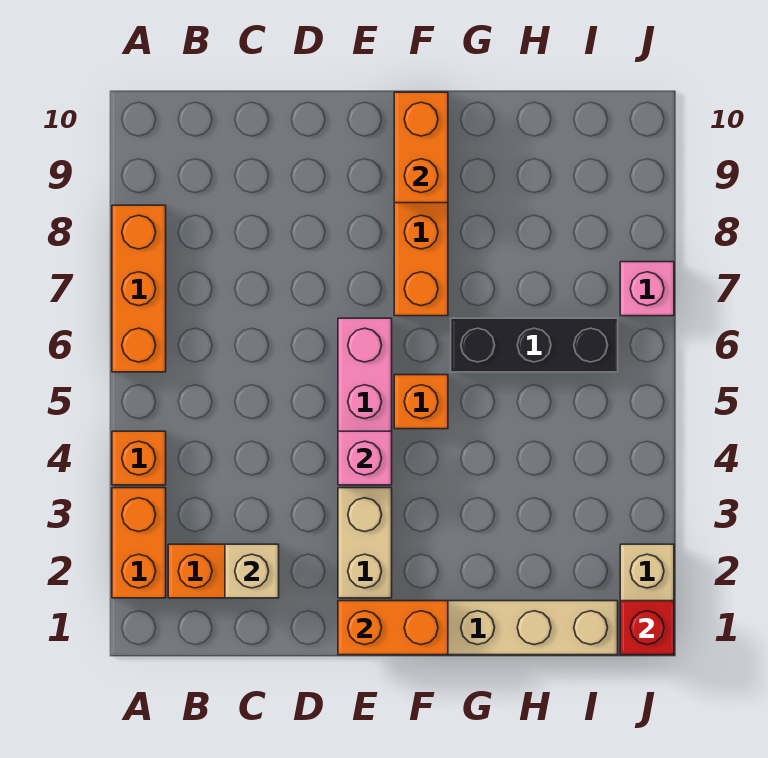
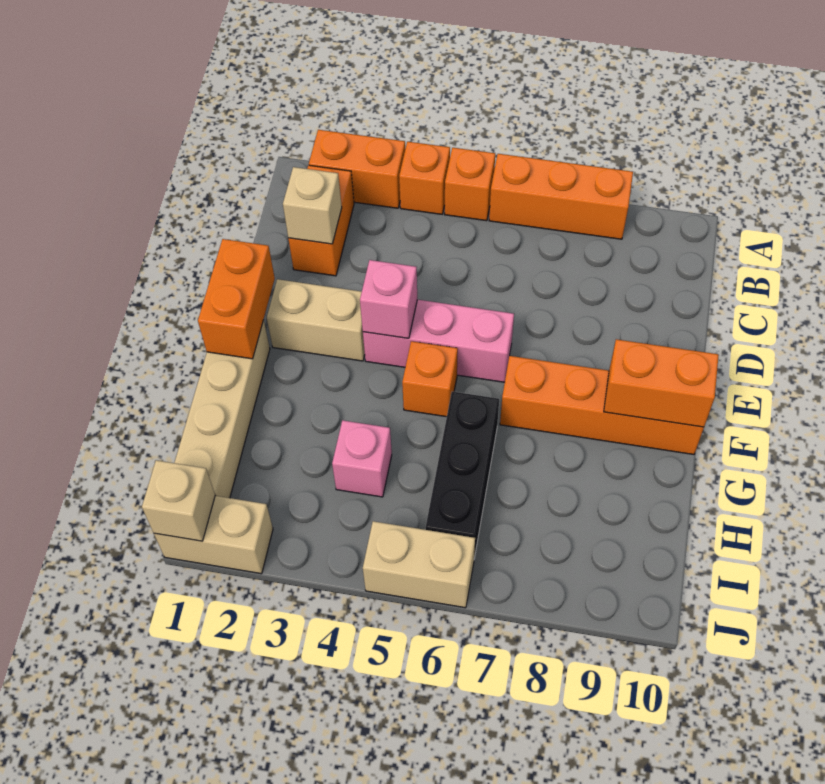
none -> orange brick A5 level 1
red brick J1 level 2 -> tan brick J1 level 2
none -> tan brick J5:J6 level 1
pink brick J7 level 1 -> pink brick H4 level 1

